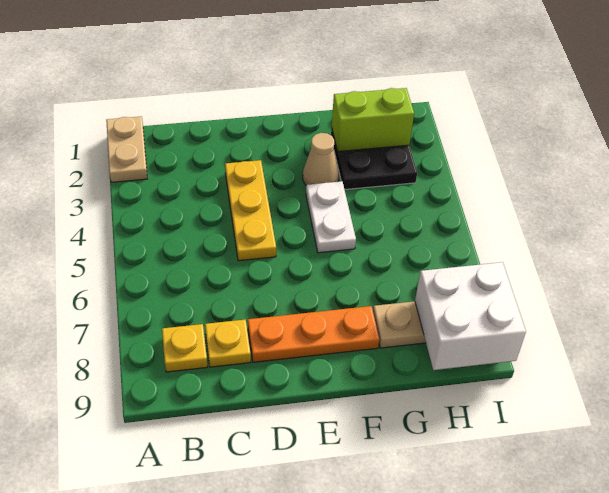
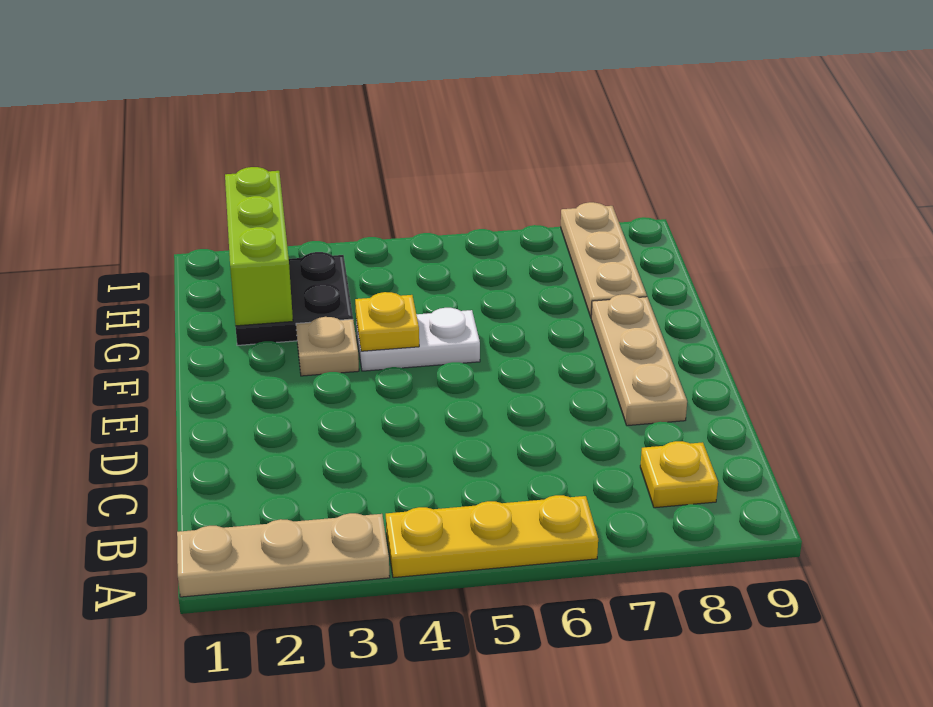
tan plate A1:A2 level 1 -> tan plate A1:A3 level 1
yellow plate C8 level 1 -> yellow plate F4 level 2
yellow plate D3:D5 level 1 -> yellow plate A4:A6 level 1
orange plate D8:F8 level 1 -> tan plate D8:F8 level 1
tan cone F3 level 1 -> tan plate F3 level 1
lime brick G2:H2 level 2 -> lime brick G2:I2 level 2
white brick H8:I9 level 2 -> none

